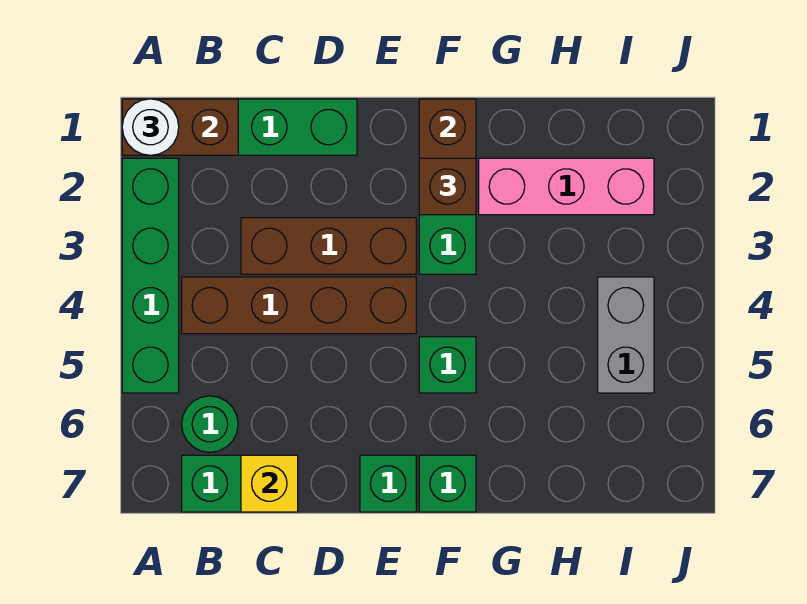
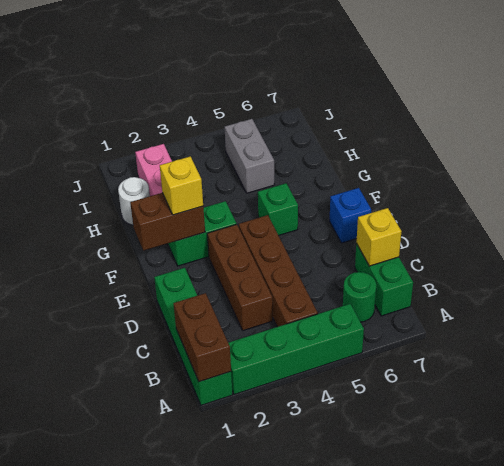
white round brick A1 level 3 -> white round brick H1 level 1
green brick E7 level 1 -> blue brick E7 level 1
brown brick F2 level 3 -> yellow brick F2 level 3
green brick F7 level 1 -> none
grey brick I4:I5 level 1 -> grey brick H5:I5 level 1

